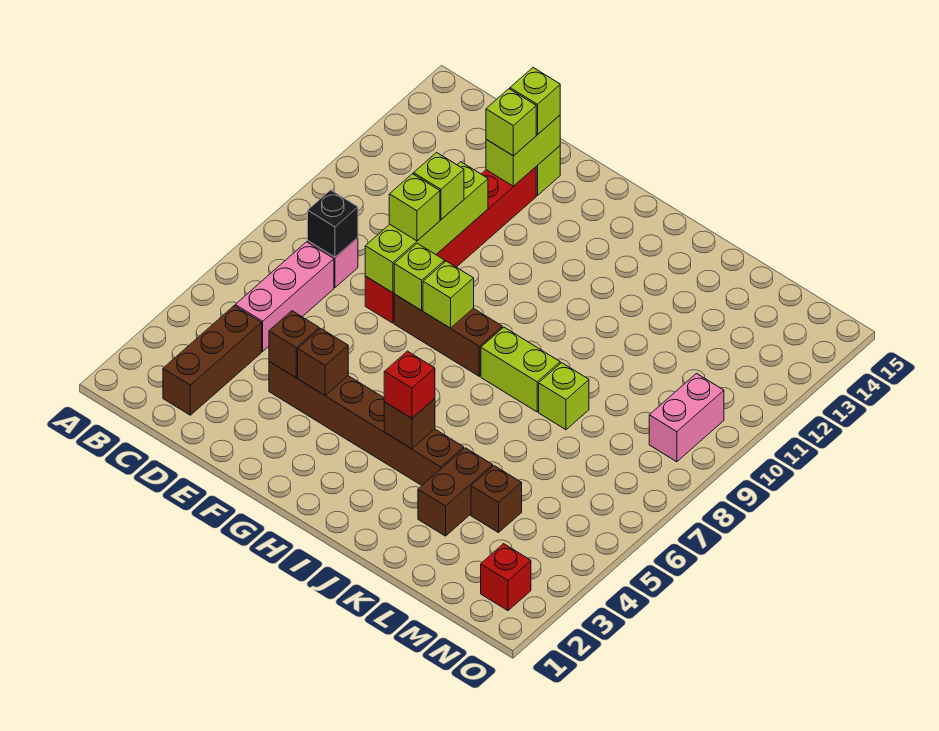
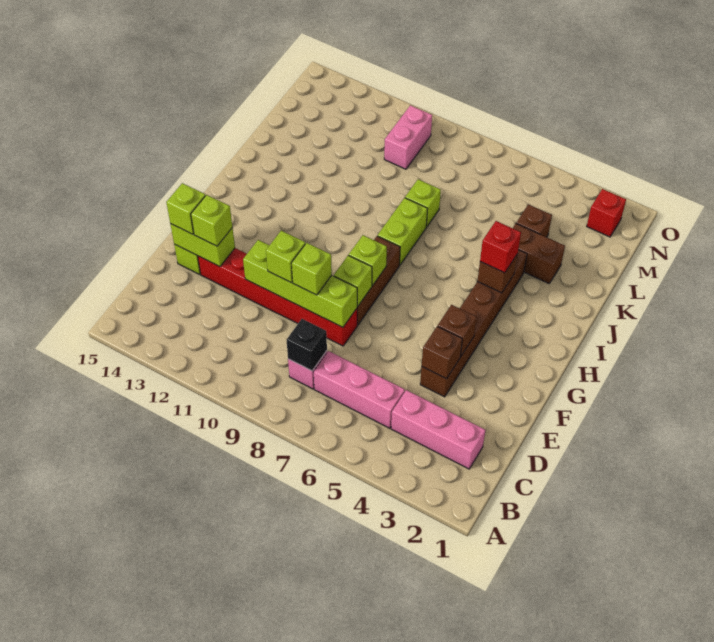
brown brick C2:C4 level 1 -> pink brick C2:C4 level 1
pink brick N9:N10 level 1 -> pink brick M10:N10 level 1

